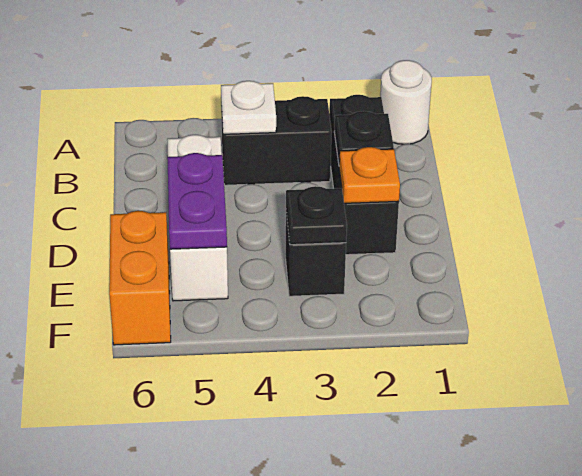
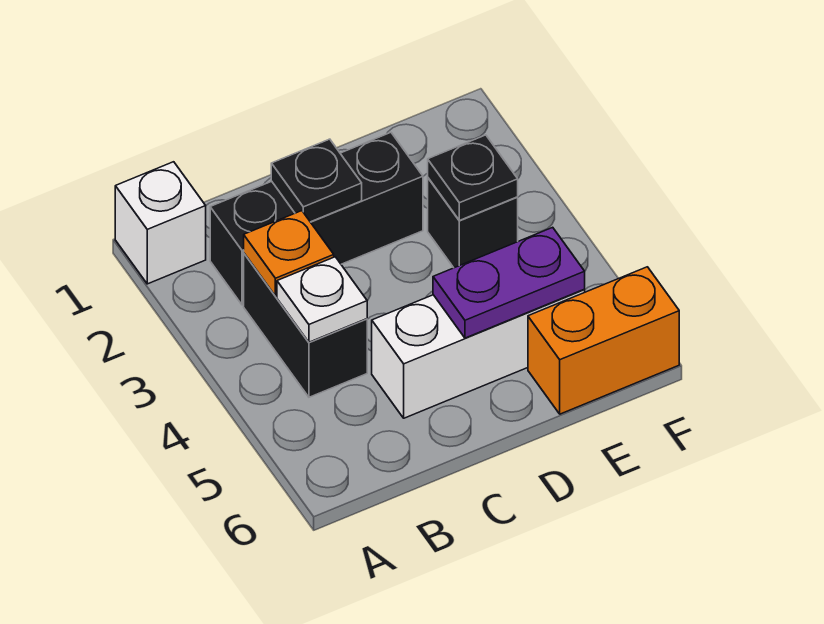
white round brick A1 level 1 -> white brick A1 level 1
orange plate D2 level 2 -> orange plate B3 level 2

